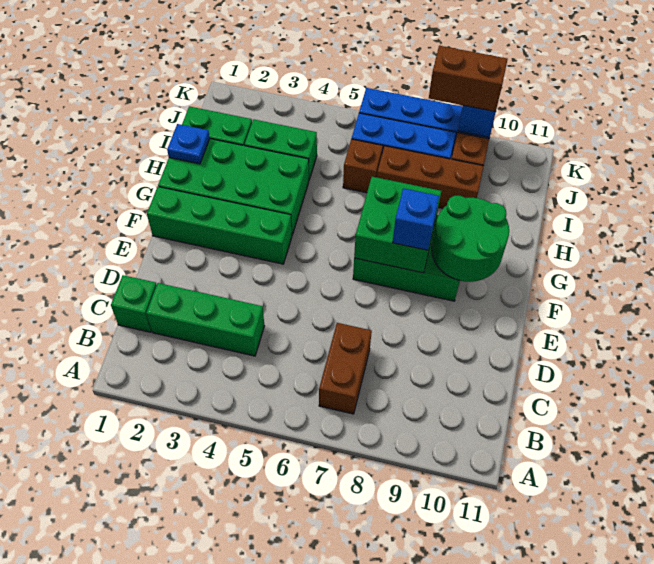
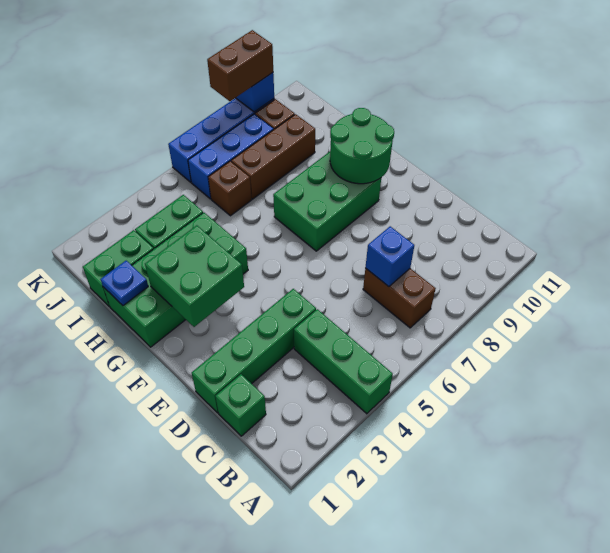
green brick C2:C4 level 1 -> green brick A4:C4 level 1
green brick F1:F4 level 1 -> green brick D1:D4 level 1
green brick F7:G8 level 2 -> green brick F2:G3 level 2
blue brick F8 level 3 -> blue brick C7 level 2

